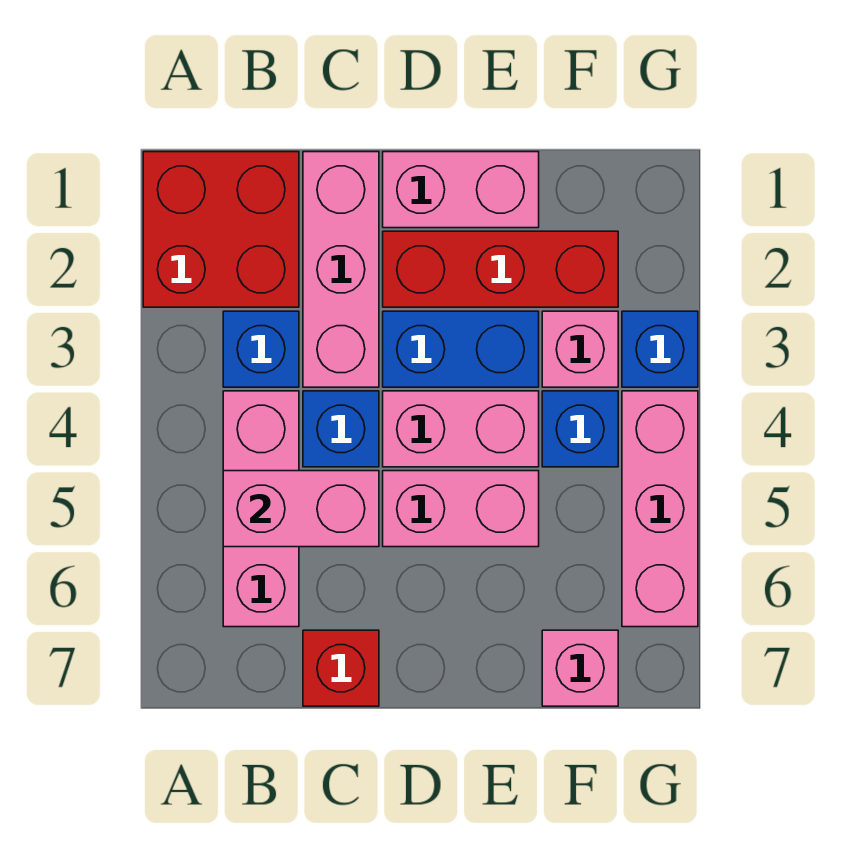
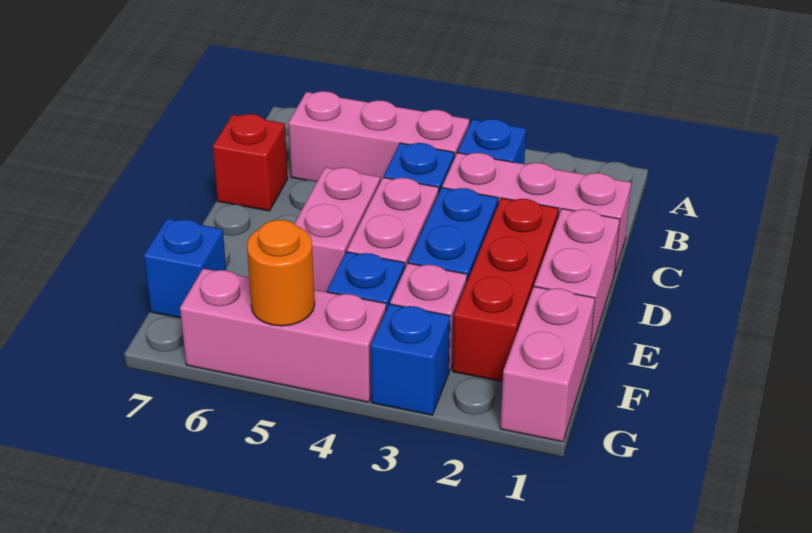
red brick A1:B2 level 1 -> none
pink brick B5:C5 level 2 -> pink brick F1:G1 level 1
pink brick F7 level 1 -> blue brick F7 level 1
none -> orange round brick G5 level 2

